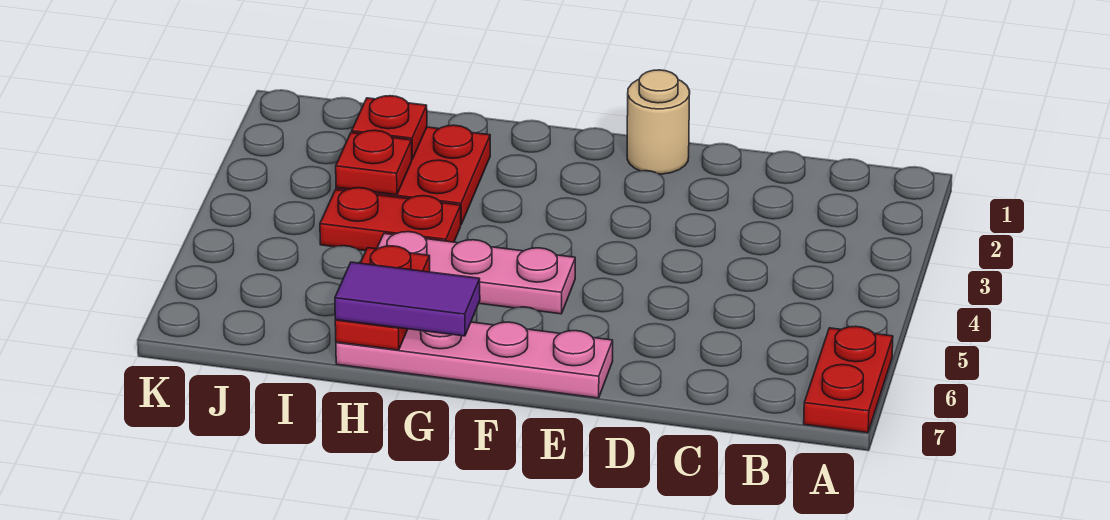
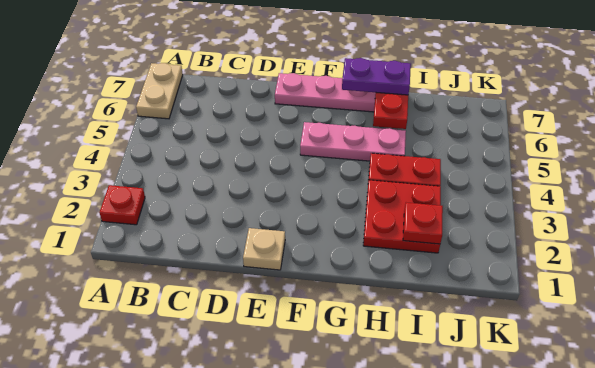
red plate A6:A7 level 1 -> tan plate A6:A7 level 1
tan round brick E1 level 1 -> tan plate E1 level 1
purple tile G7:H7 level 3 -> purple plate G7:H7 level 3
red plate I3 level 2 -> red plate A2 level 1

